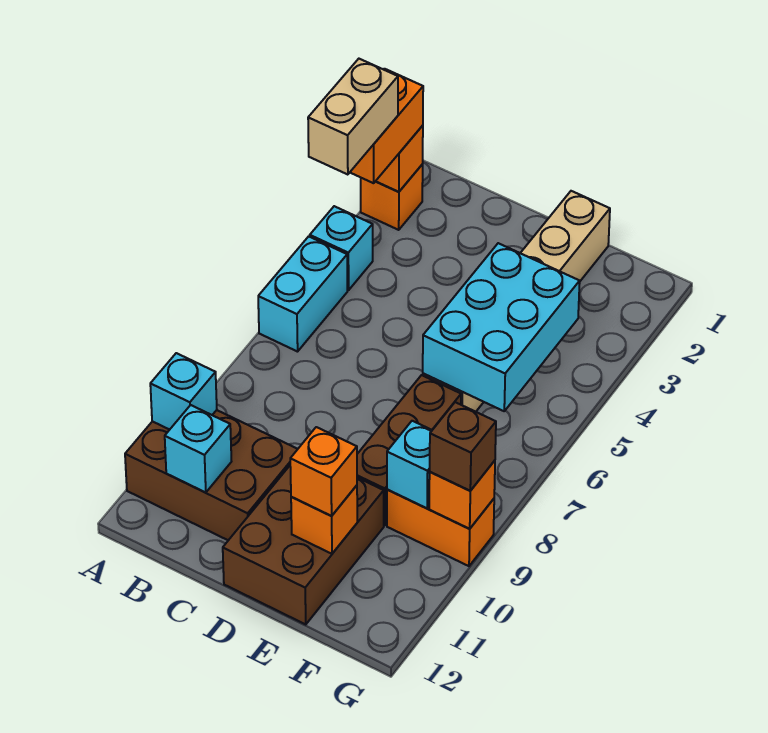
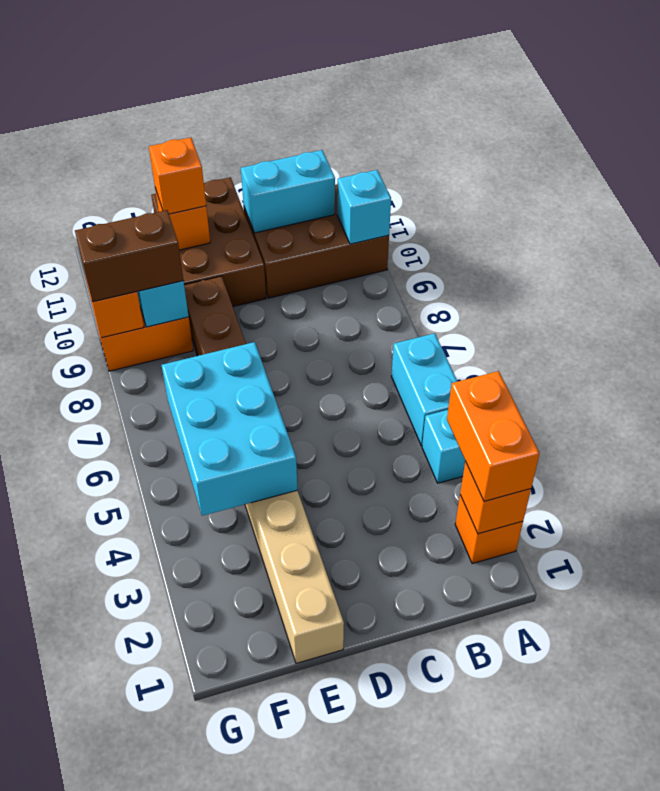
tan brick A3:A4 level 4 -> none
cyan brick B11 level 2 -> cyan brick B11:C11 level 2
brown brick G9 level 3 -> brown brick F9:G9 level 3

